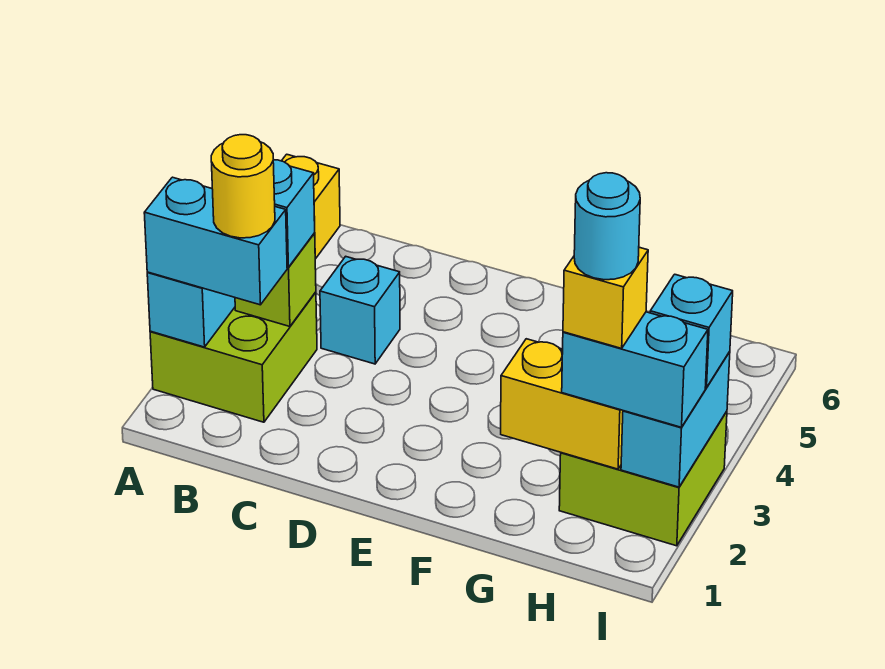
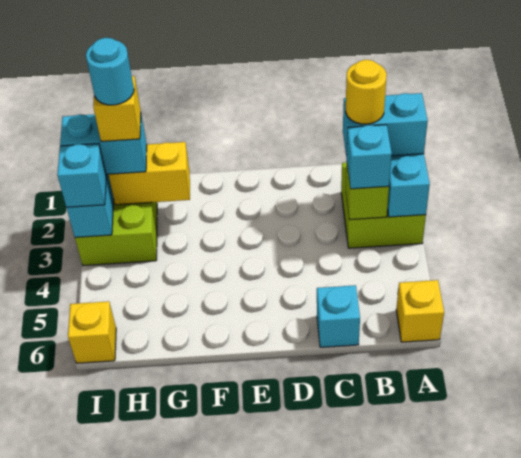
cyan brick C4 level 1 -> cyan brick C6 level 1
none -> yellow brick I6 level 1

